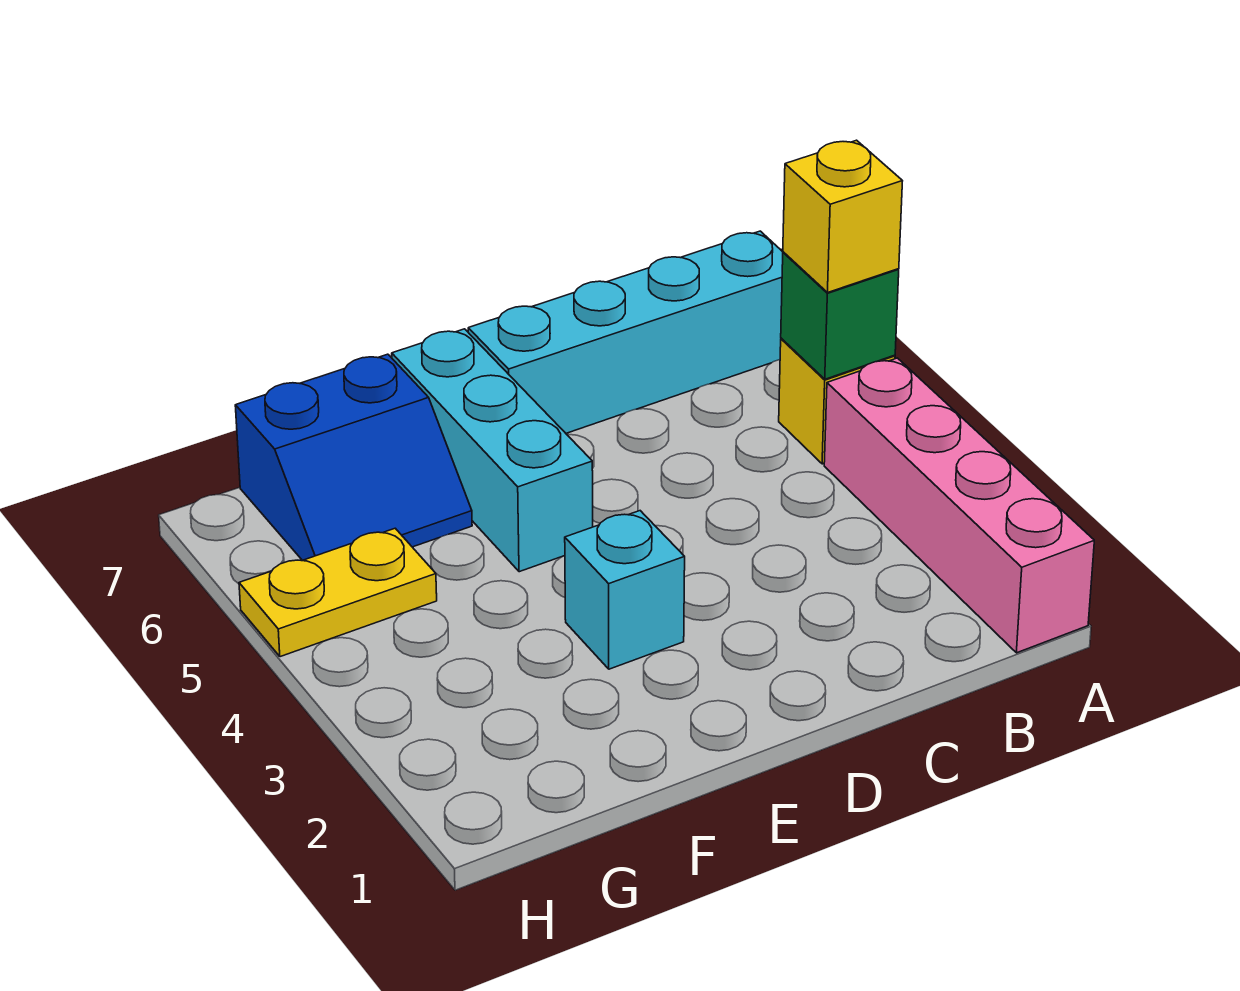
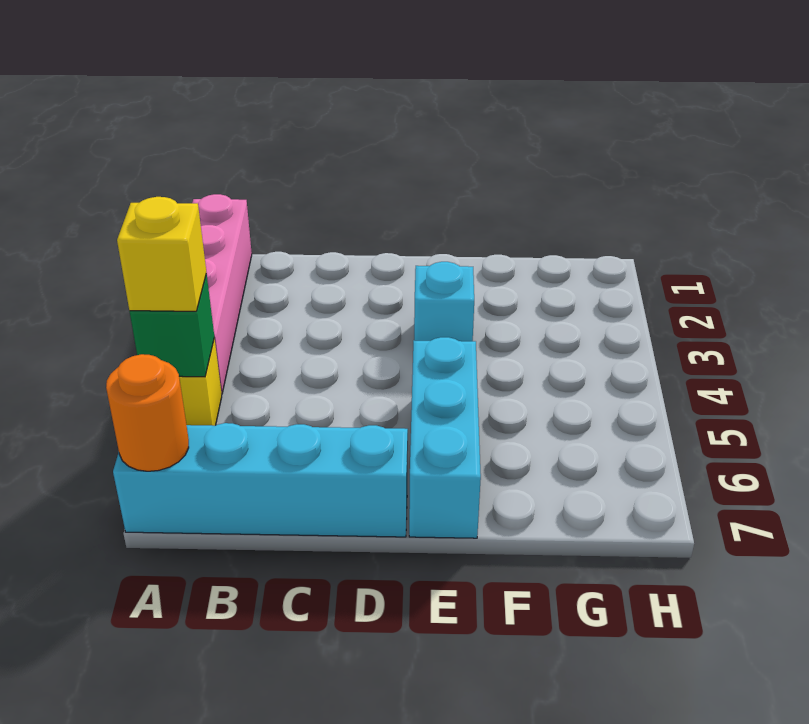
none -> orange round brick A7 level 2
blue slope F6:G7 level 1 top 7 -> none
yellow plate G5:H5 level 1 -> none

